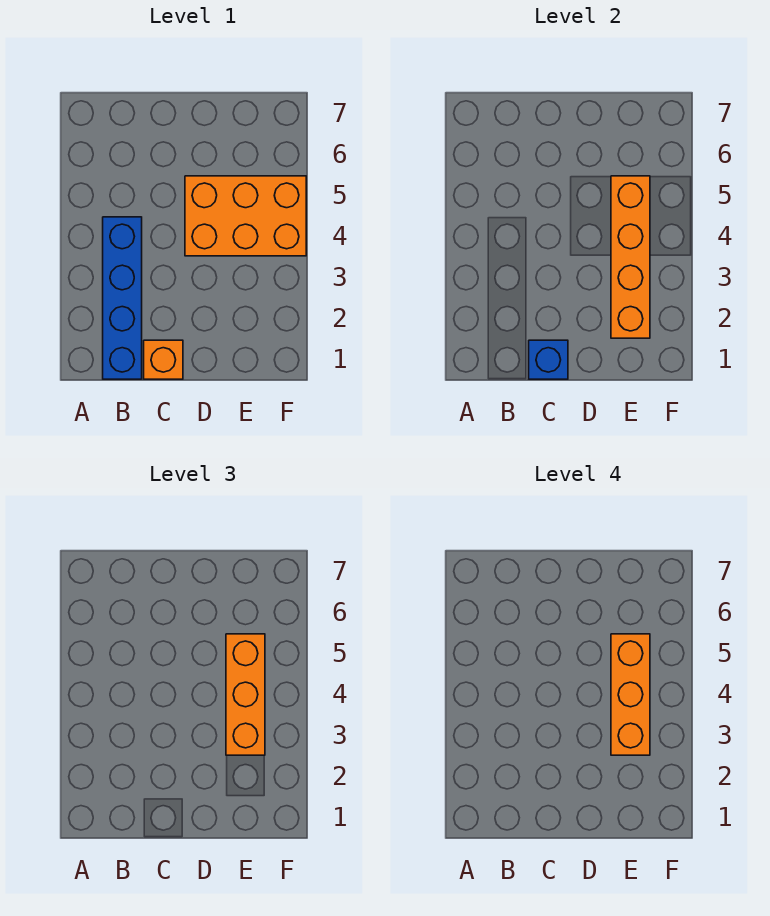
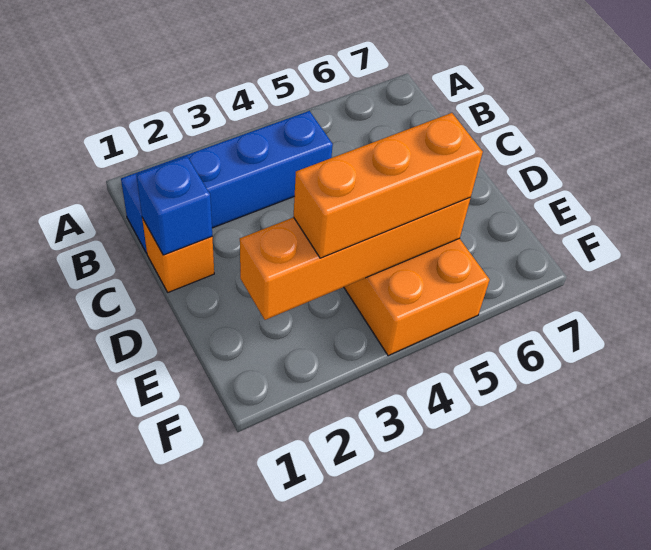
orange brick E3:E5 level 4 -> none

